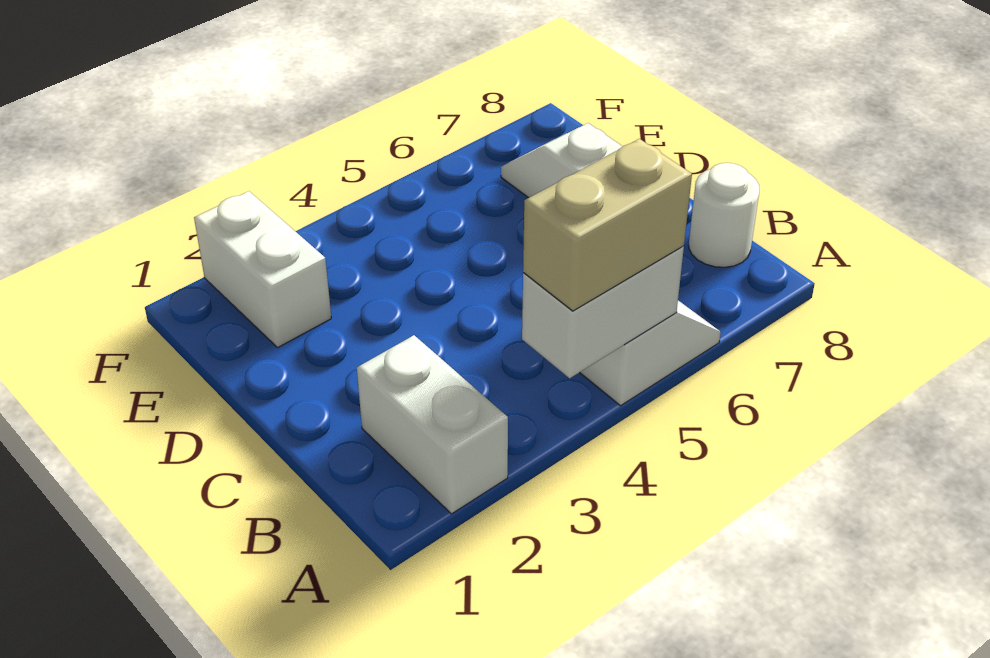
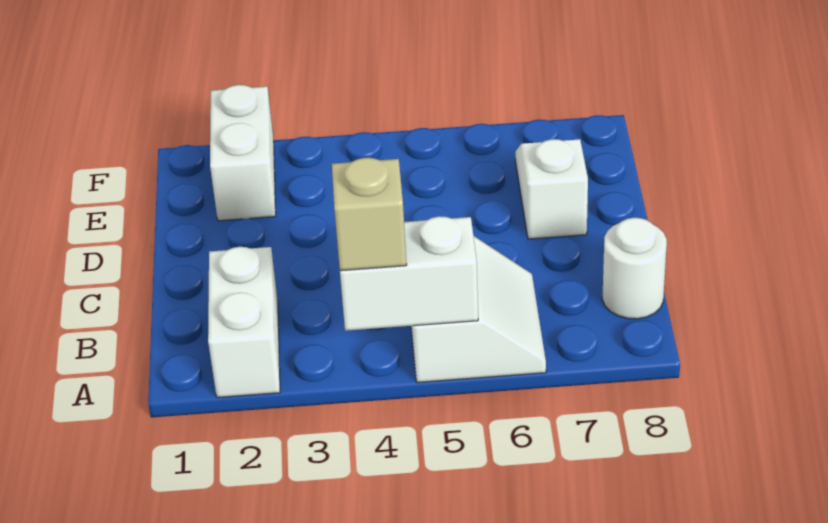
tan brick A4:A5 level 3 -> tan brick A4 level 3

